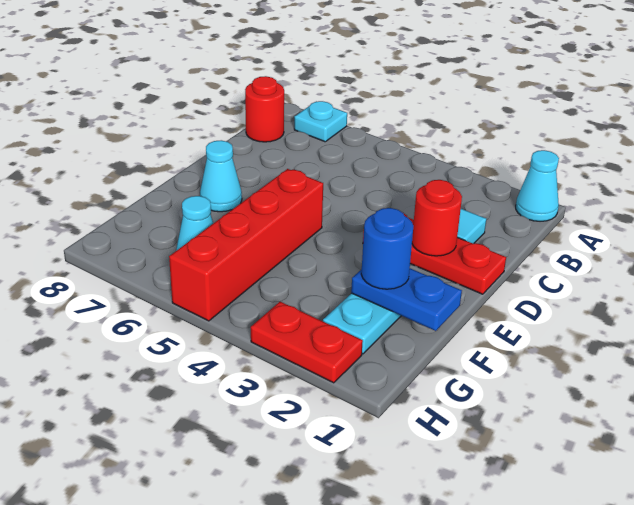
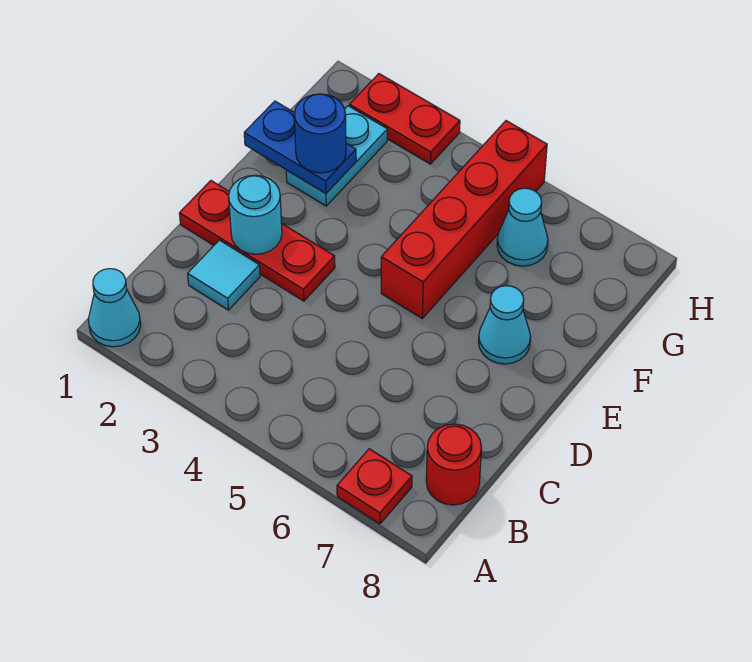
cyan plate A7 level 1 -> red plate A7 level 1
red round brick D2 level 2 -> cyan round brick D2 level 2

